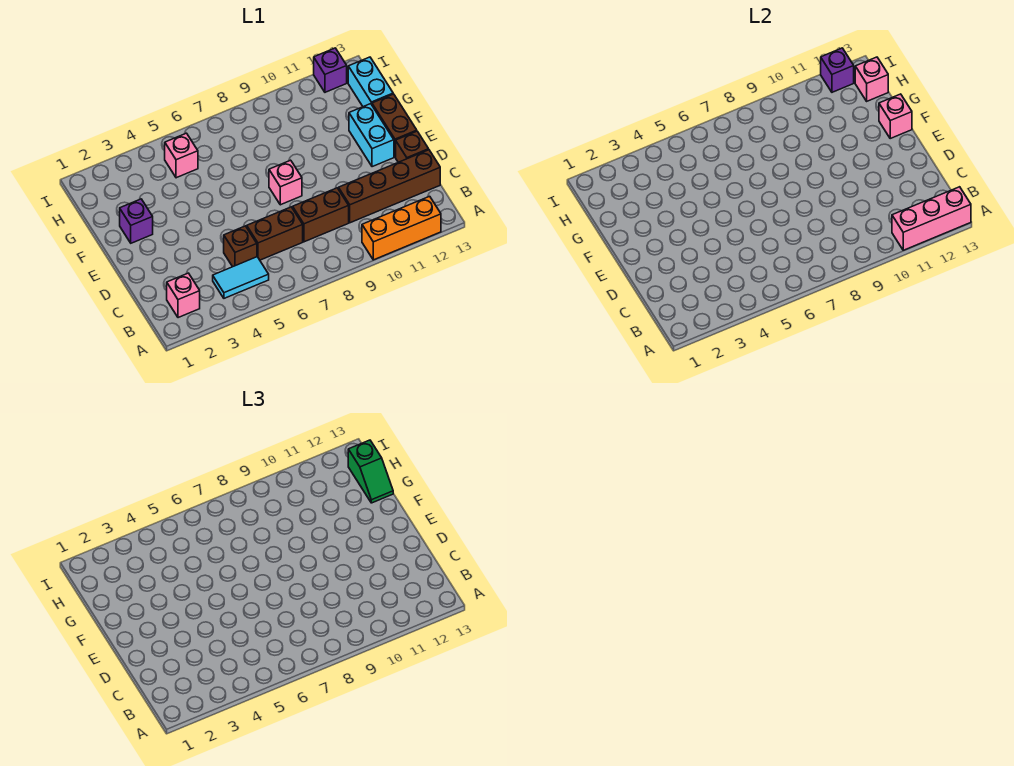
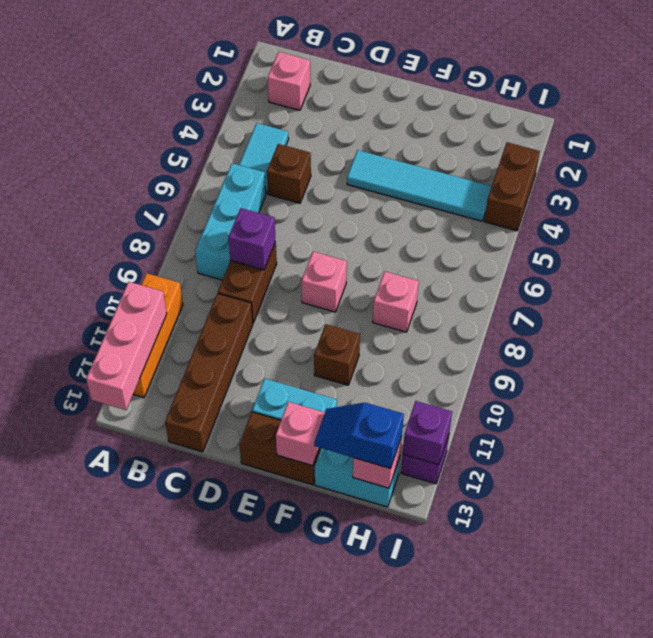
none -> cyan brick B6:B8 level 1
brown brick C6:C7 level 1 -> brown brick I3:I4 level 1
brown brick D13 level 1 -> brown brick F10 level 1
none -> cyan tile E4:H4 level 1
purple brick F2 level 1 -> purple brick C8 level 2
green slope G13:H13 level 3 top H -> blue slope G13:H13 level 3 top H
pink brick H5 level 1 -> pink brick G8 level 1

